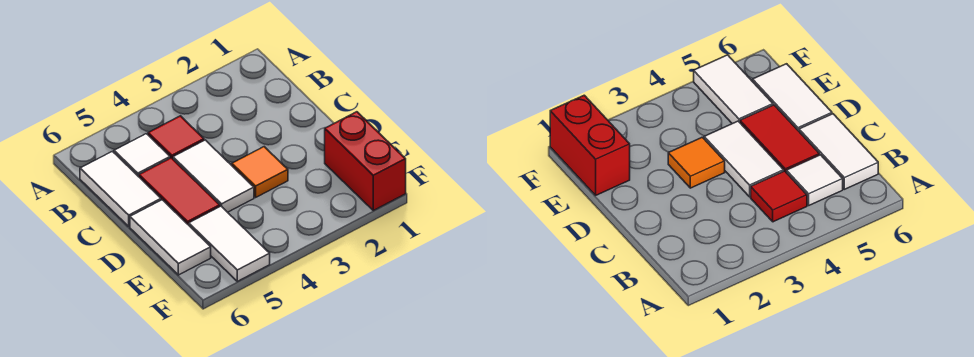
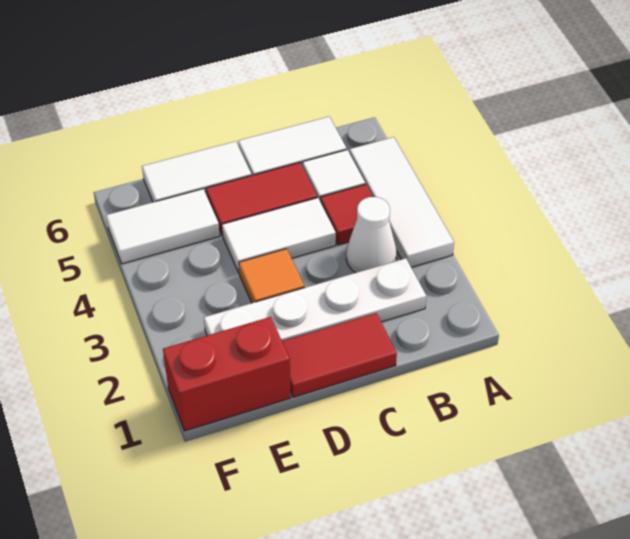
none -> white tile A3:A5 level 1
none -> white plate B2:E2 level 1
none -> white cone B3 level 1
none -> red tile C1:D1 level 1

